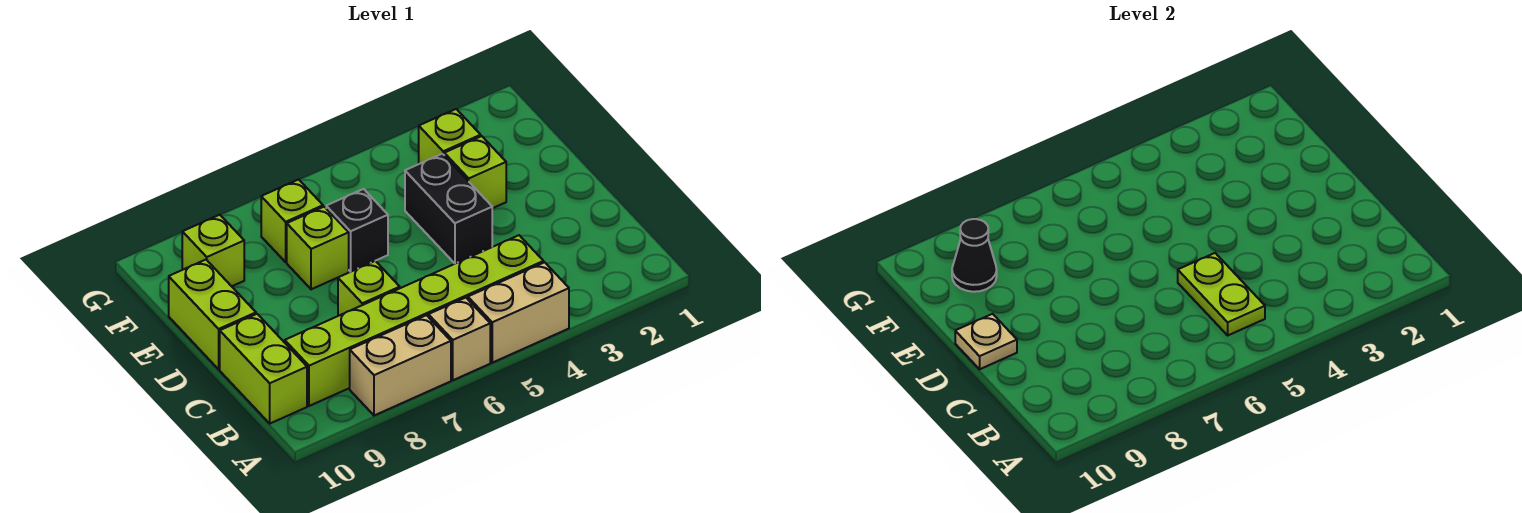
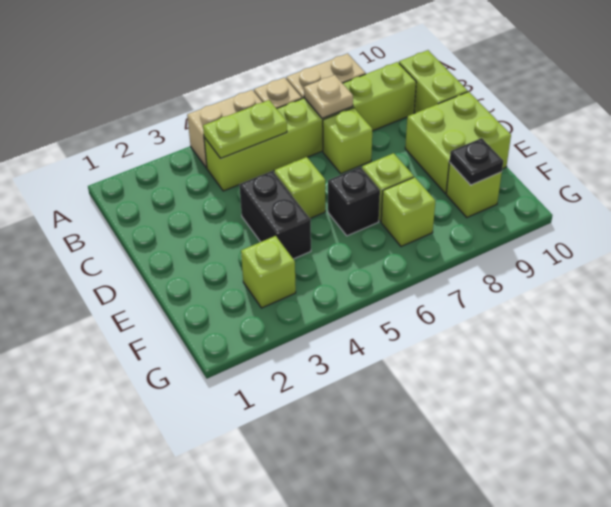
lime plate B5:C5 level 2 -> lime plate B4:B5 level 2
lime brick D10:E10 level 1 -> lime brick D9:E10 level 1
tan plate D10 level 2 -> tan plate B7 level 2
lime brick E3 level 1 -> lime brick D5 level 1
black cone F9 level 2 -> black plate F9 level 2

